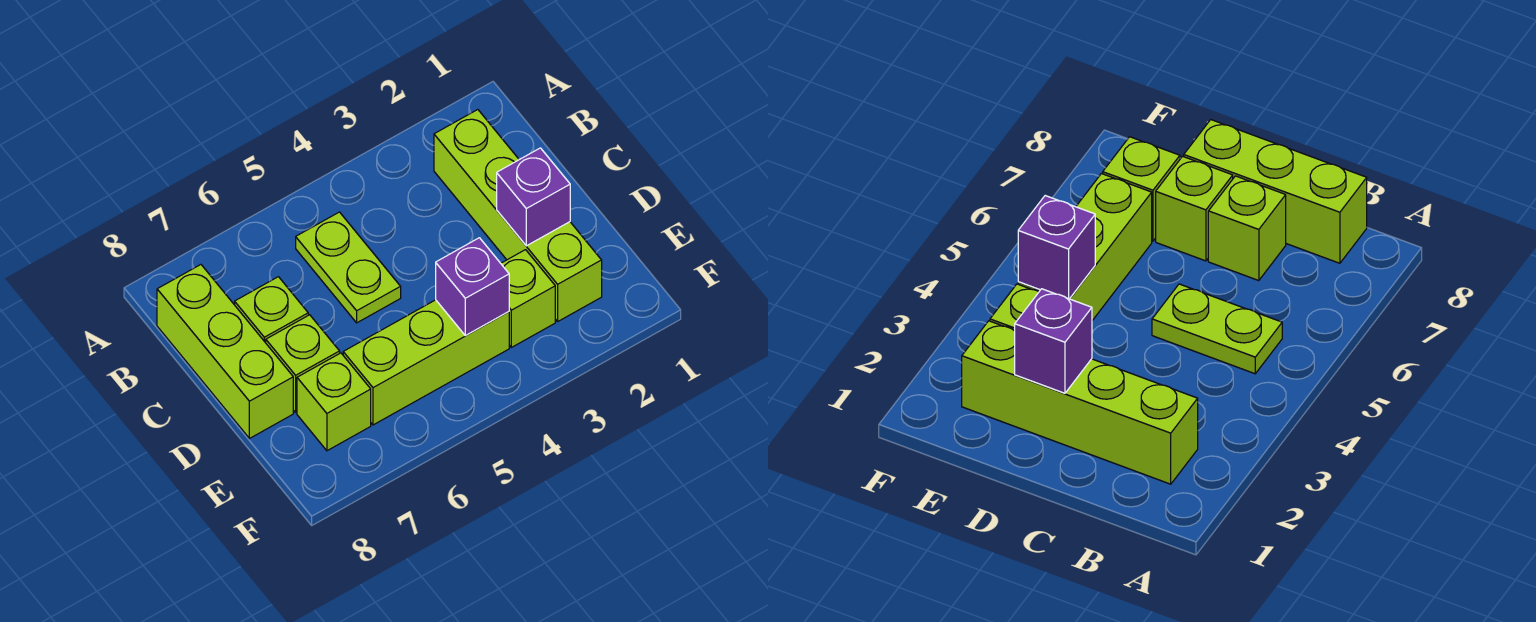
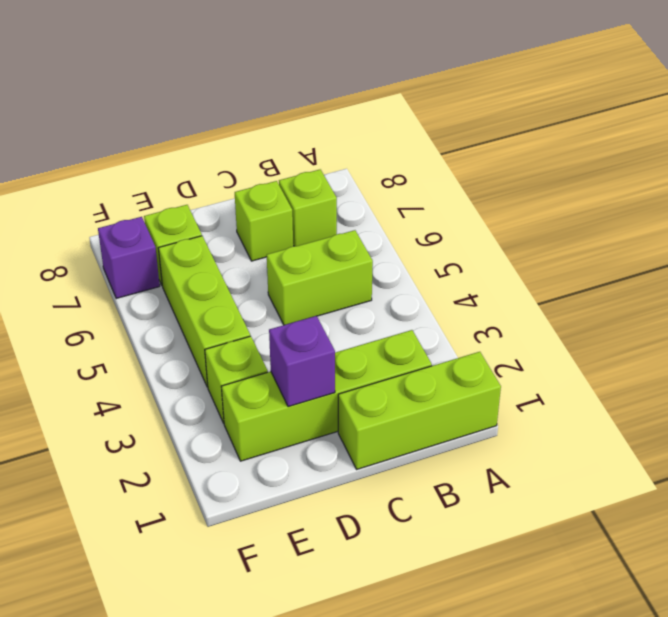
lime plate B5:C5 level 1 -> lime brick B5:C5 level 1
lime brick B8:D8 level 1 -> lime brick A1:C1 level 1
lime brick D7 level 1 -> lime brick B7 level 1
purple brick E4 level 2 -> purple brick F7 level 1

